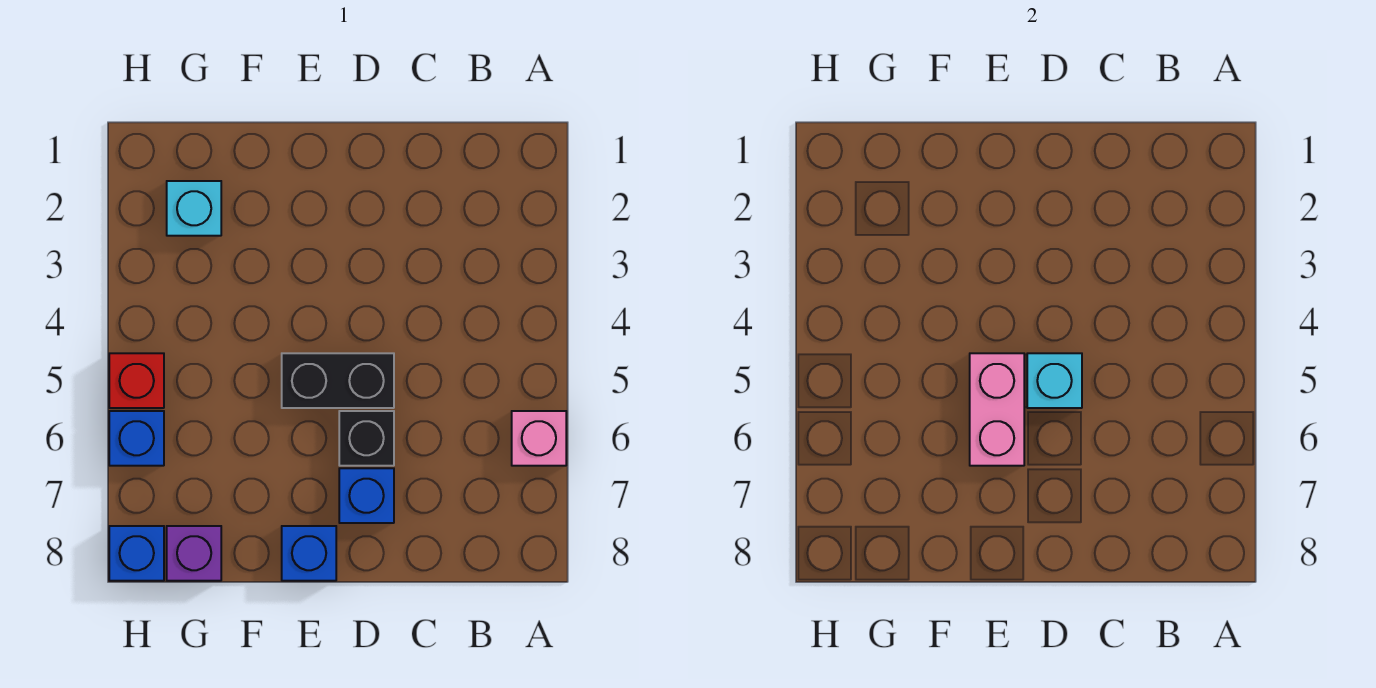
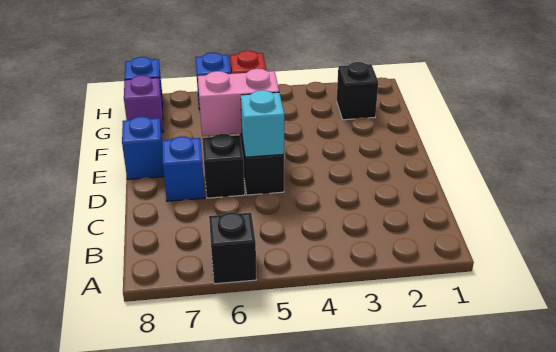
pink brick A6 level 1 -> black brick A6 level 1
cyan brick G2 level 1 -> black brick G2 level 1

